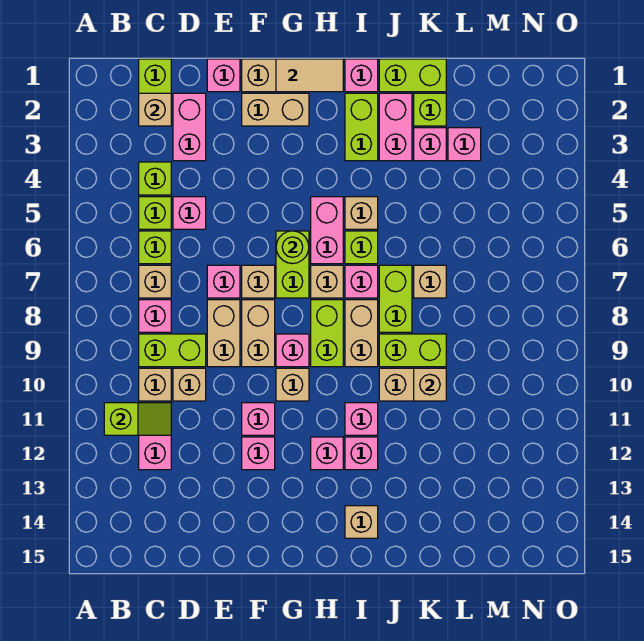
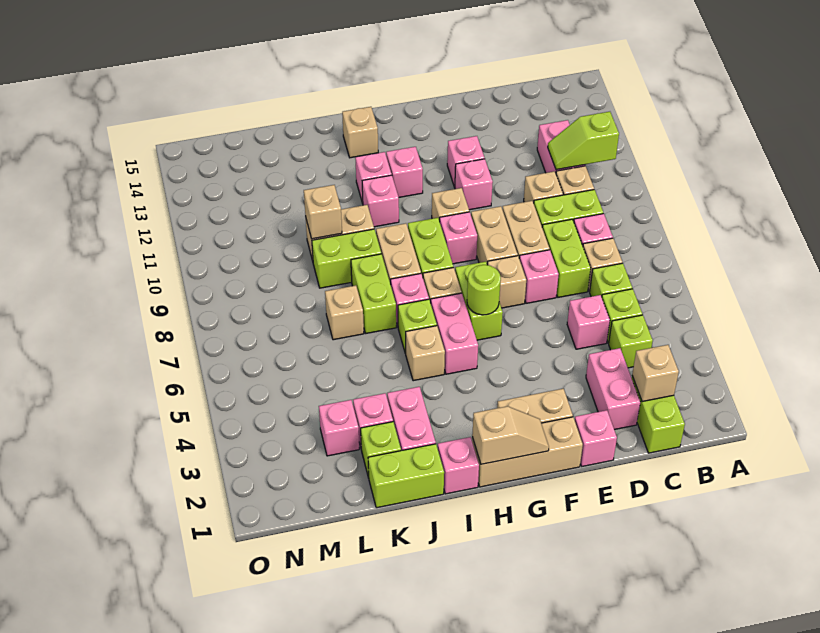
tan tile G1:H1 level 2 -> tan slope G1:H1 level 2 top H
lime brick I2:I3 level 1 -> lime brick D7:D8 level 1

